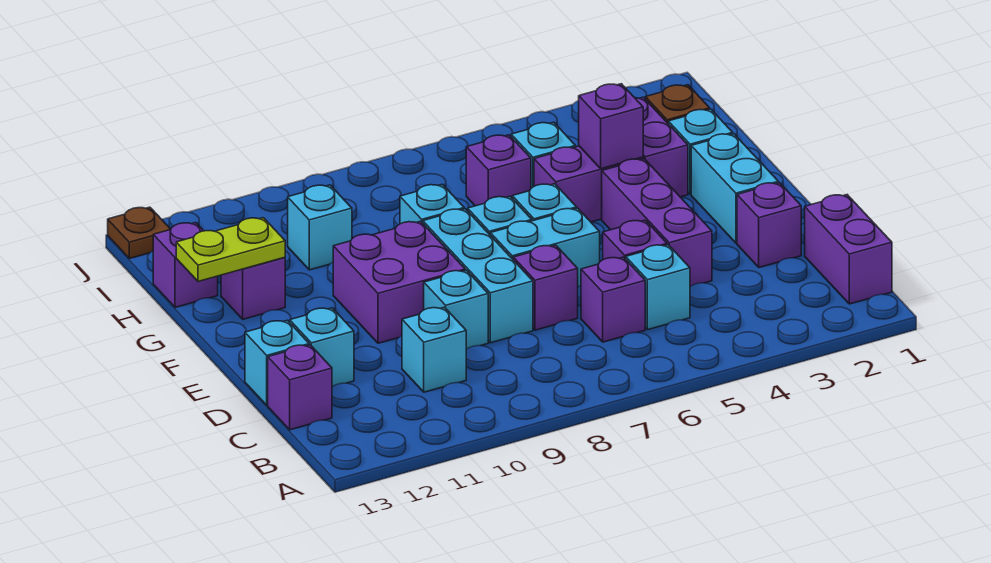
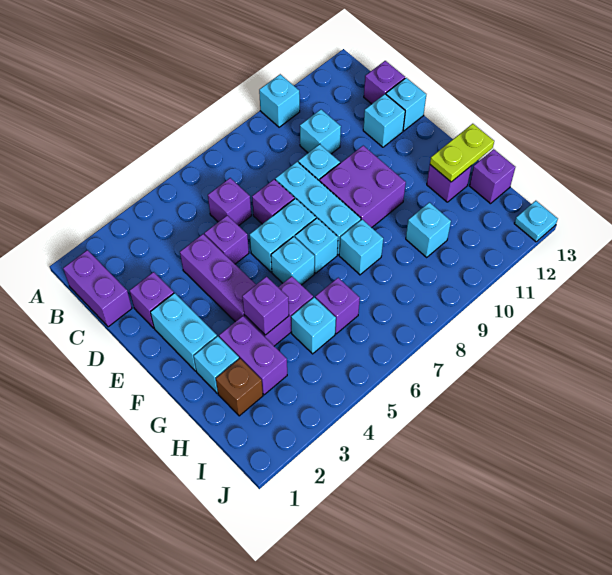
cyan brick C5 level 1 -> cyan brick A10 level 1
brown plate J13 level 1 -> cyan plate J13 level 1

